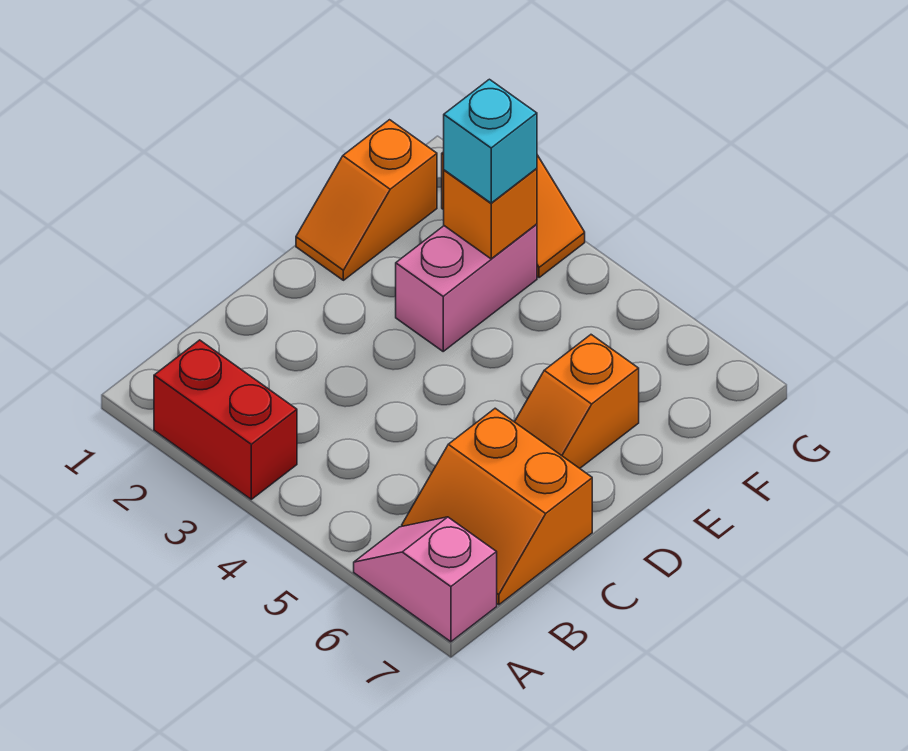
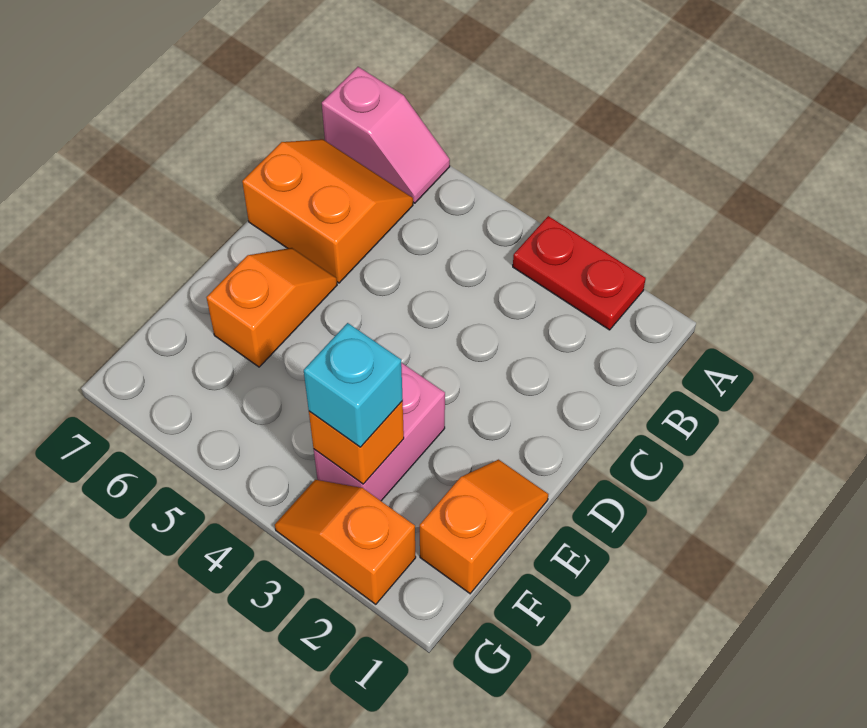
red brick A2:A3 level 1 -> red plate A2:A3 level 1

